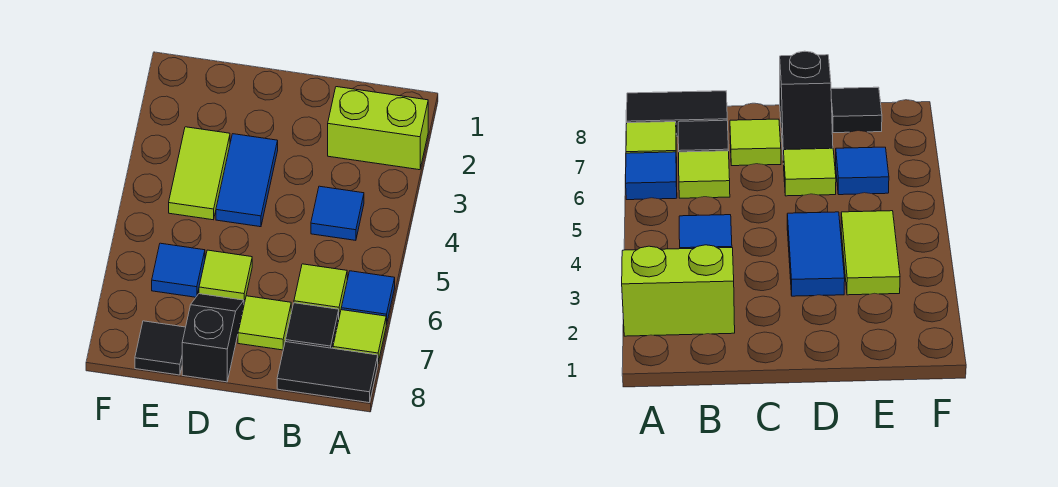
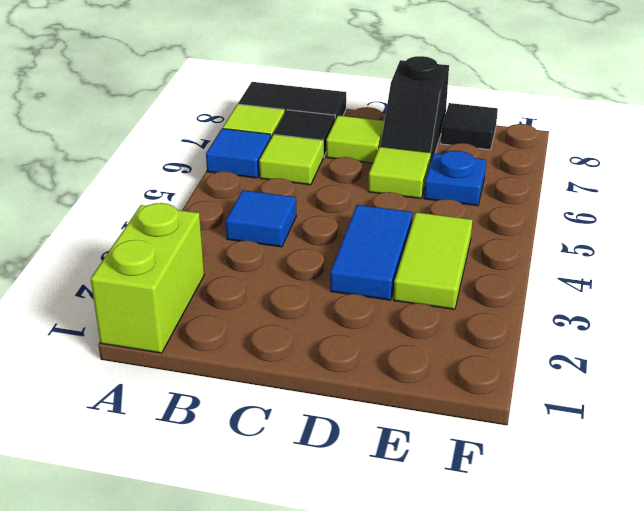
lime brick A2:B2 level 1 -> lime brick A1:A2 level 1
blue tile E6 level 1 -> blue plate E6 level 1

